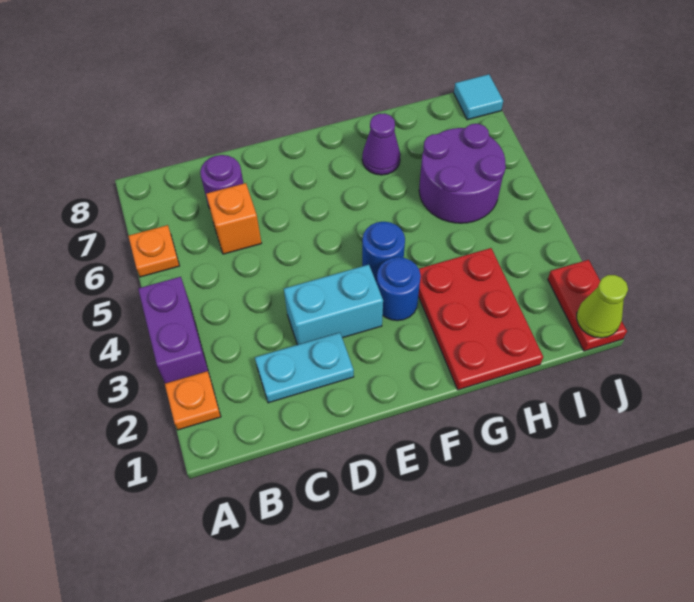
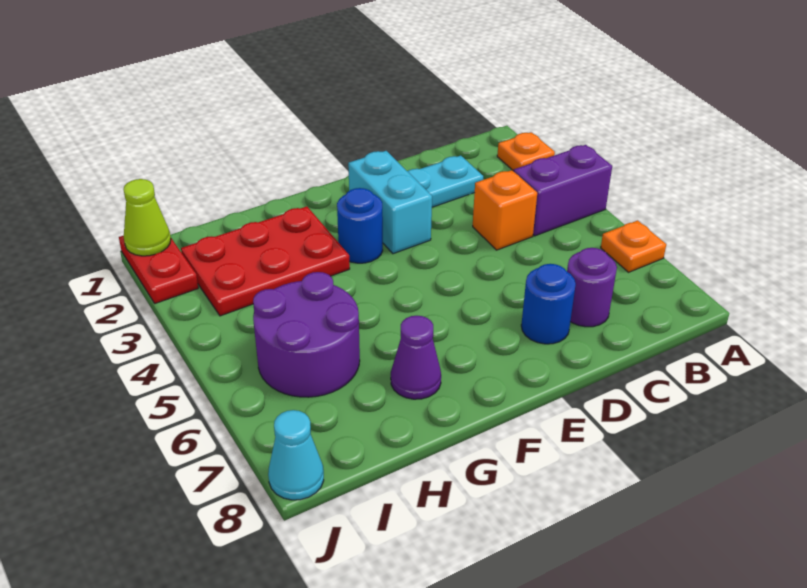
purple brick A3:A4 level 1 -> purple brick A4:B4 level 1
orange brick C6 level 1 -> orange brick C4 level 1
cyan brick D3:E3 level 1 -> cyan brick E2:E3 level 1
blue round brick F4 level 1 -> blue round brick D7 level 1
red plate G1:H3 level 1 -> red plate G2:I3 level 1
cyan tile J8 level 1 -> cyan cone J8 level 1

